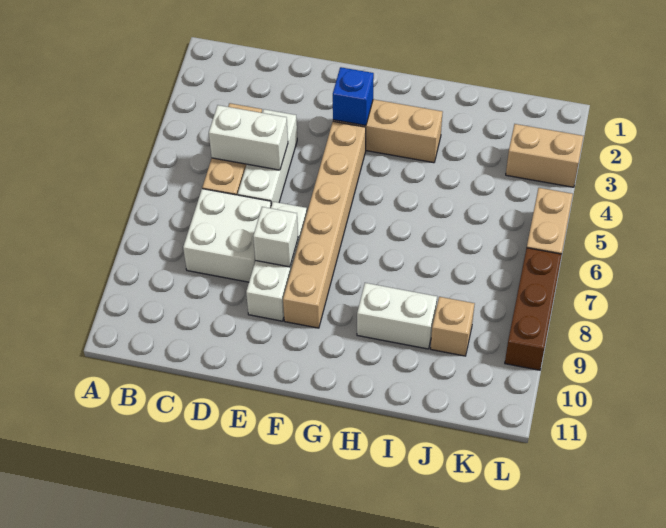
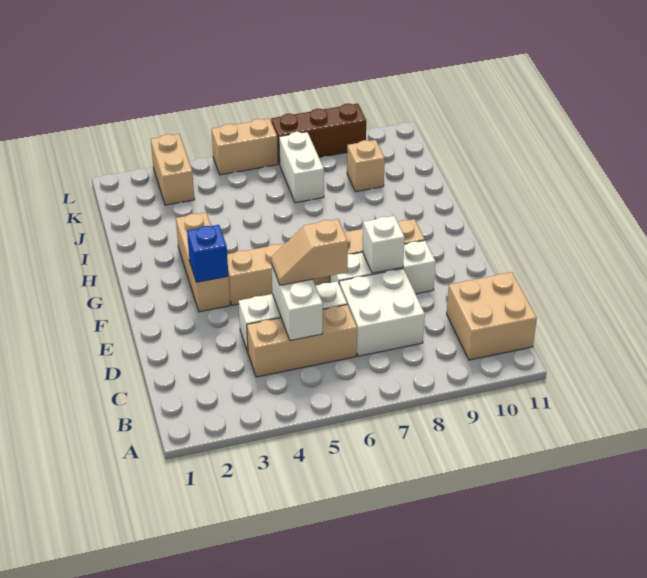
none -> tan brick B10:C11 level 1
none -> tan slope D5:D6 level 3 top 6
white brick H9:I9 level 1 -> white brick J7:K7 level 1

